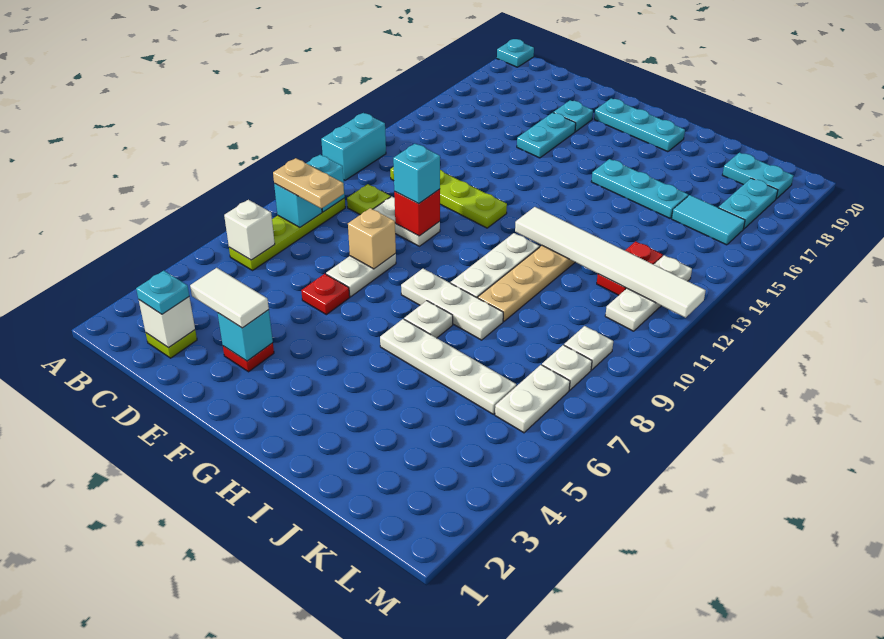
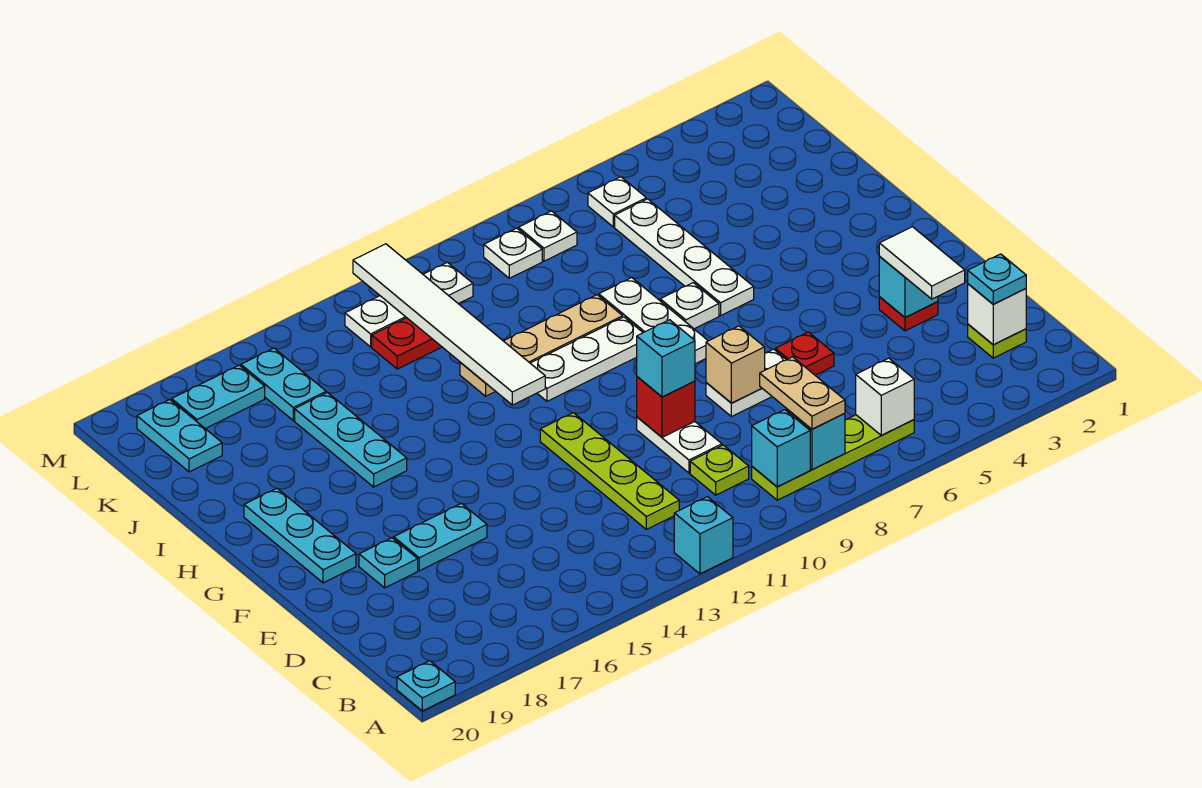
cyan brick A11:A12 level 1 -> cyan brick A12 level 1
cyan tile K16:L16 level 1 -> cyan plate K16:L16 level 1
white plate L6:L7 level 1 -> white plate L6 level 1

